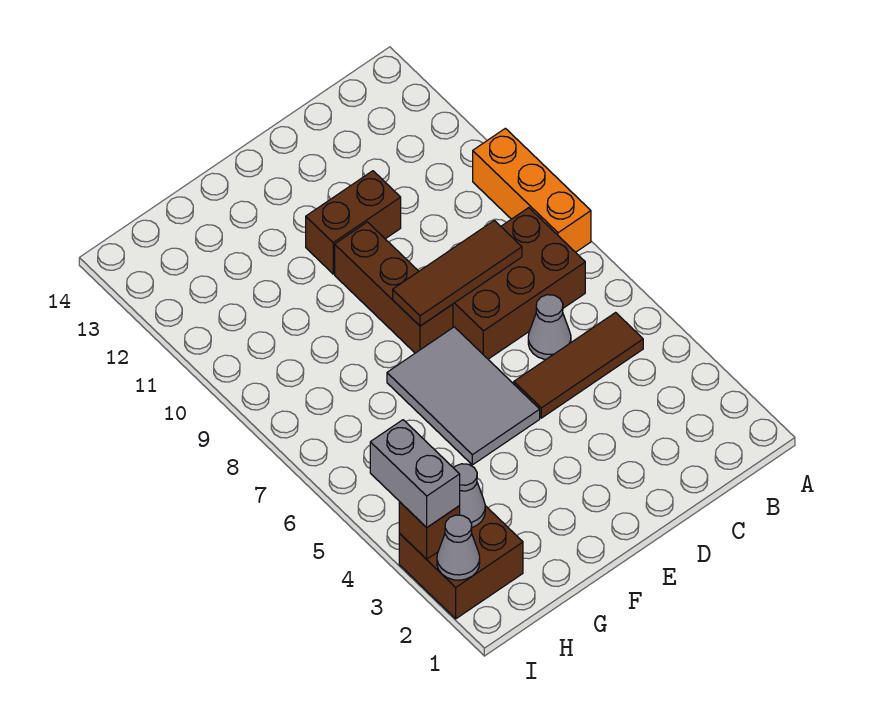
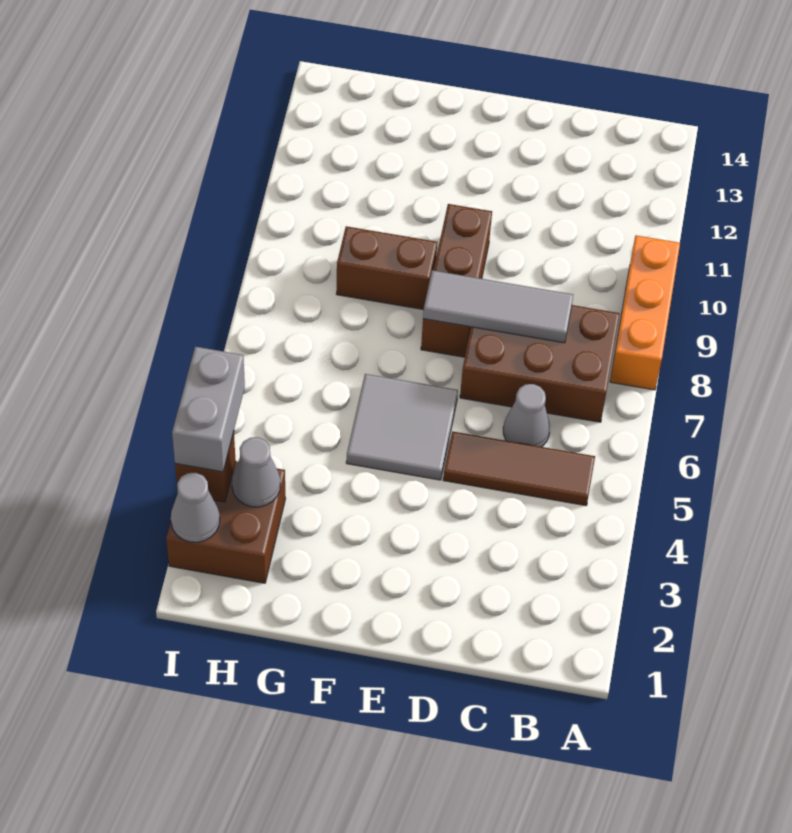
brown tile C8:E8 level 2 -> grey tile C8:E8 level 2
brown brick D11:E11 level 1 -> brown brick F9:G9 level 1
grey tile E5:F7 level 1 -> grey tile E5:F6 level 1

